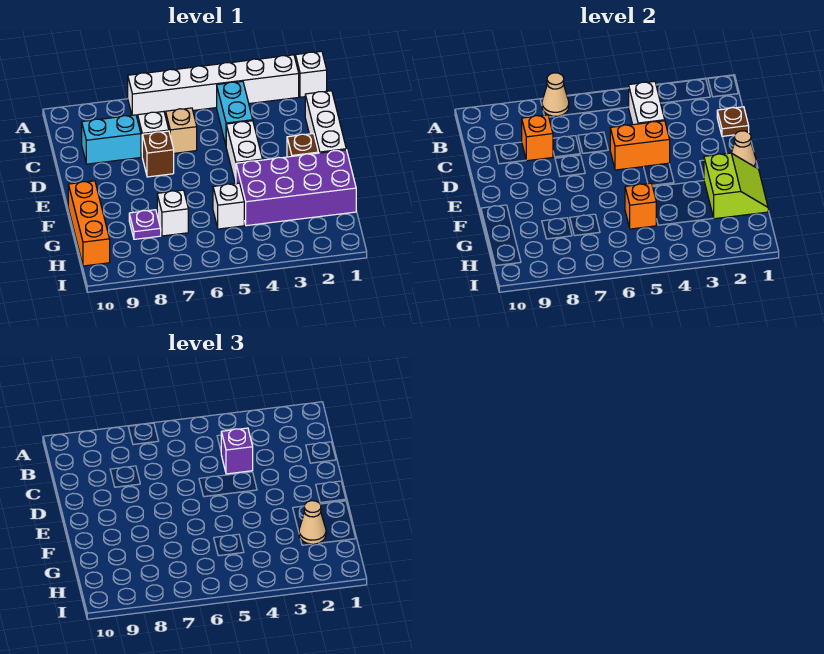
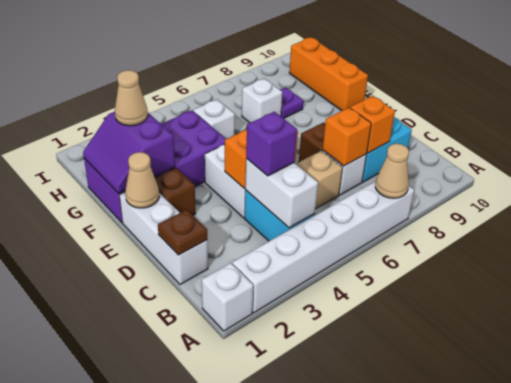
lime slope F1:G2 level 2 top 2 -> purple slope F1:G2 level 2 top 2
orange brick G5 level 2 -> orange brick C7 level 2

